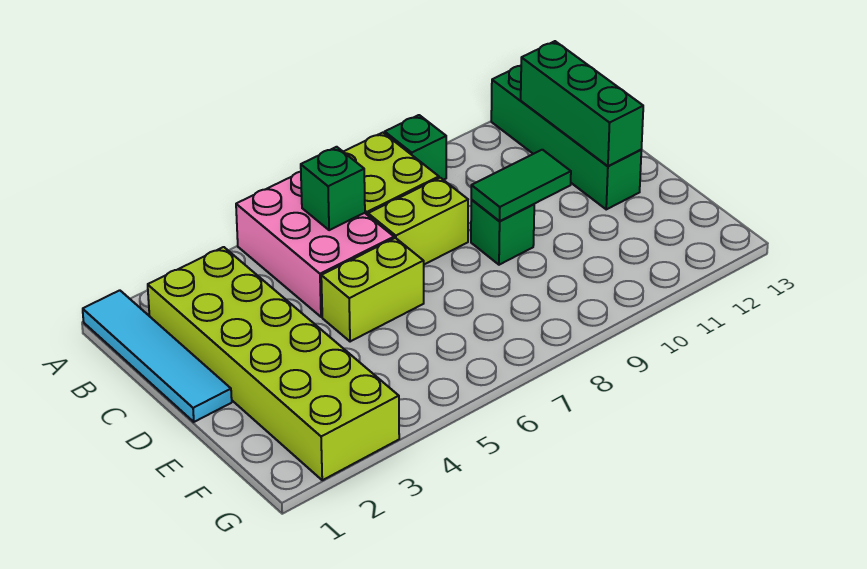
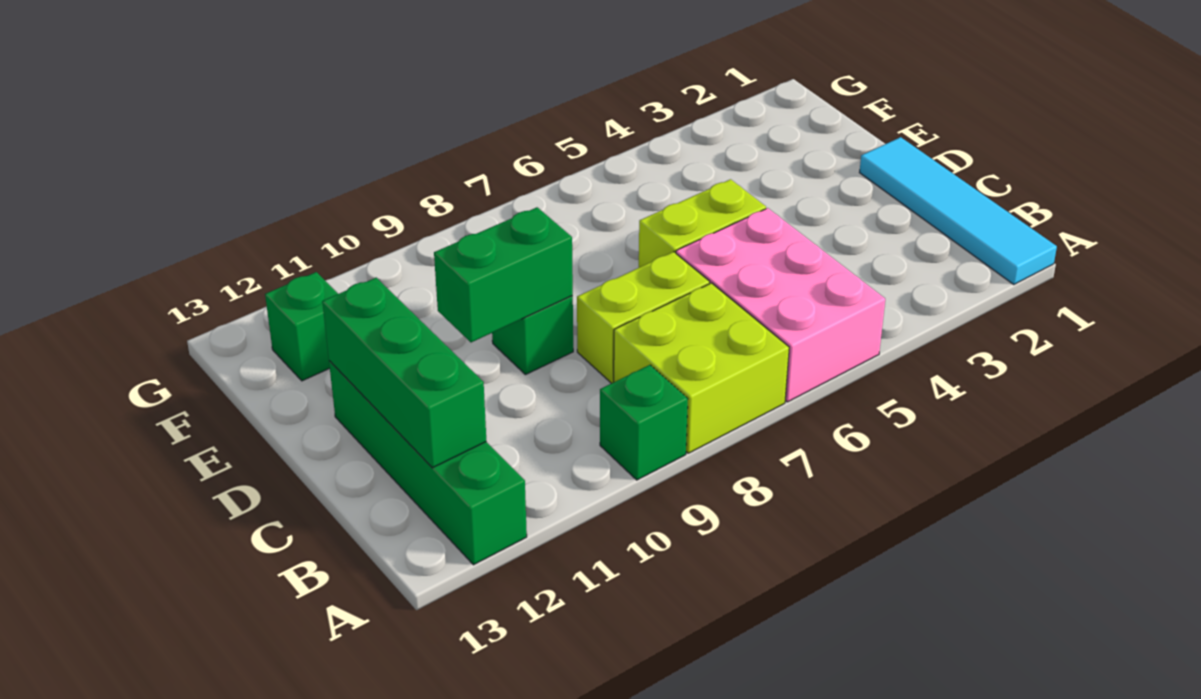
lime brick B2:G3 level 1 -> none
green brick B6 level 2 -> green brick F12 level 1
green tile D9:D10 level 2 -> green brick D9:D10 level 2

